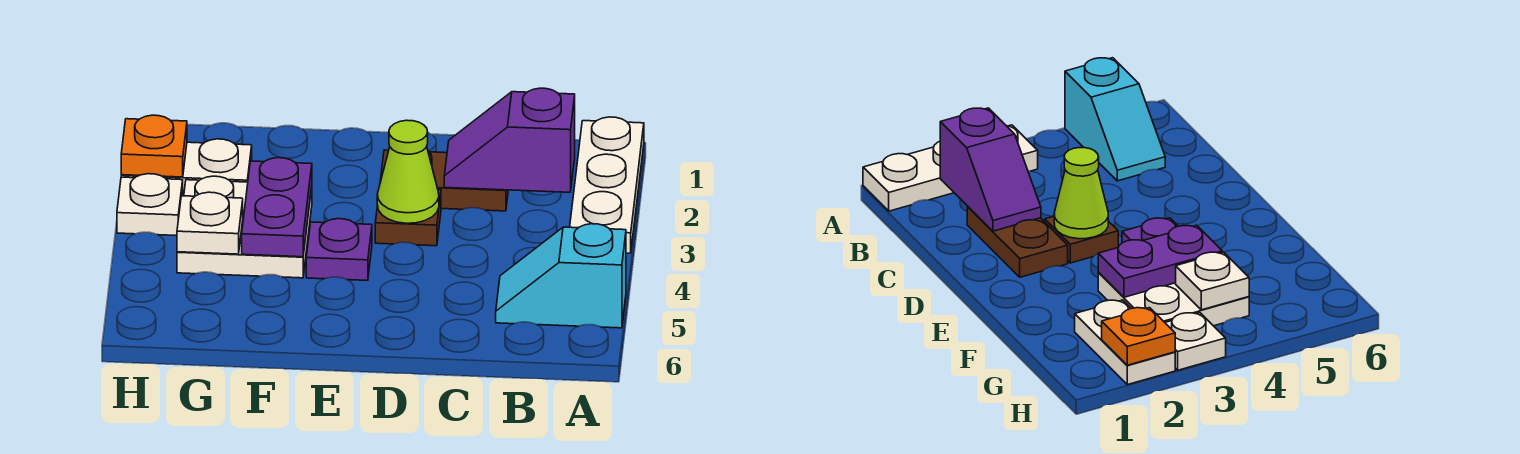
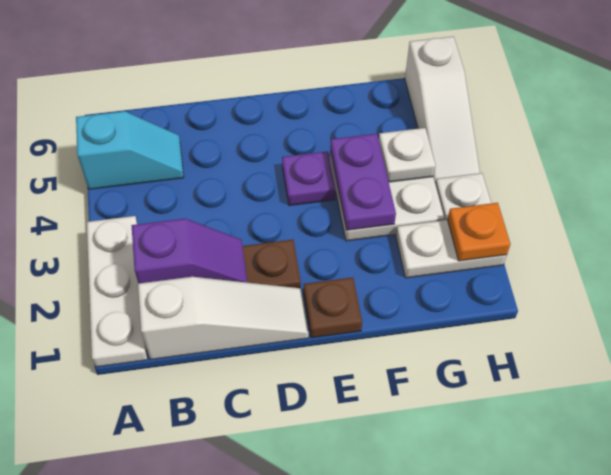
none -> white slope B1:D1 level 1 top B
brown plate D3 level 1 -> brown plate E1 level 1
lime cone D3 level 2 -> none
none -> white slope H4:H6 level 1 top 6

